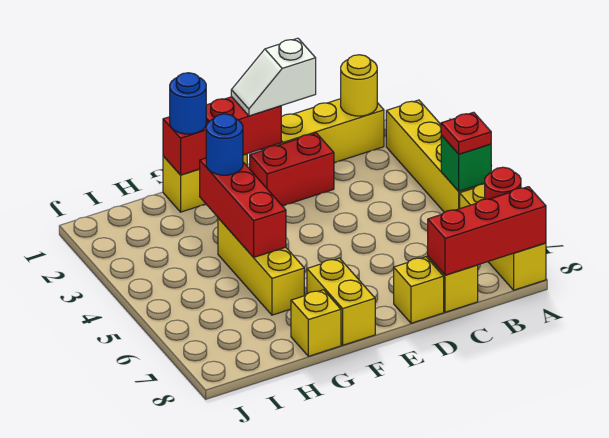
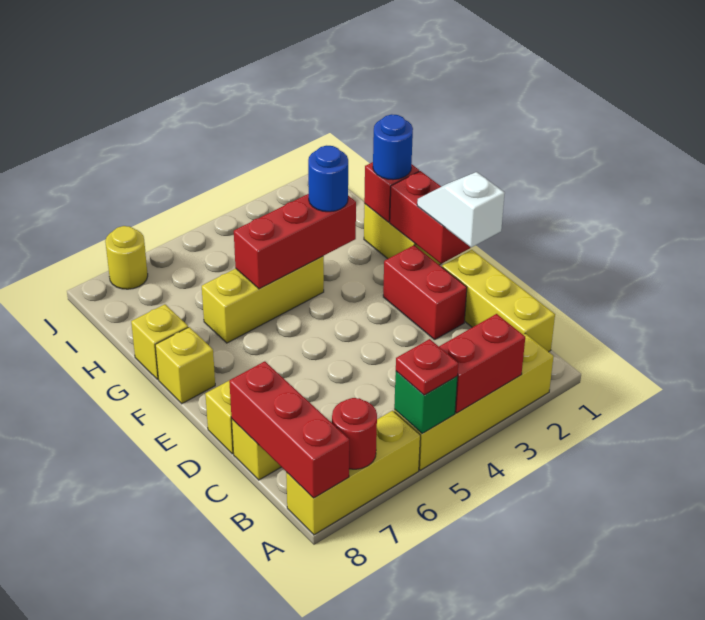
none -> red brick A3:A4 level 2
yellow round brick B1 level 2 -> yellow round brick J7 level 1
yellow brick F7:F8 level 1 -> yellow brick F8 level 1

